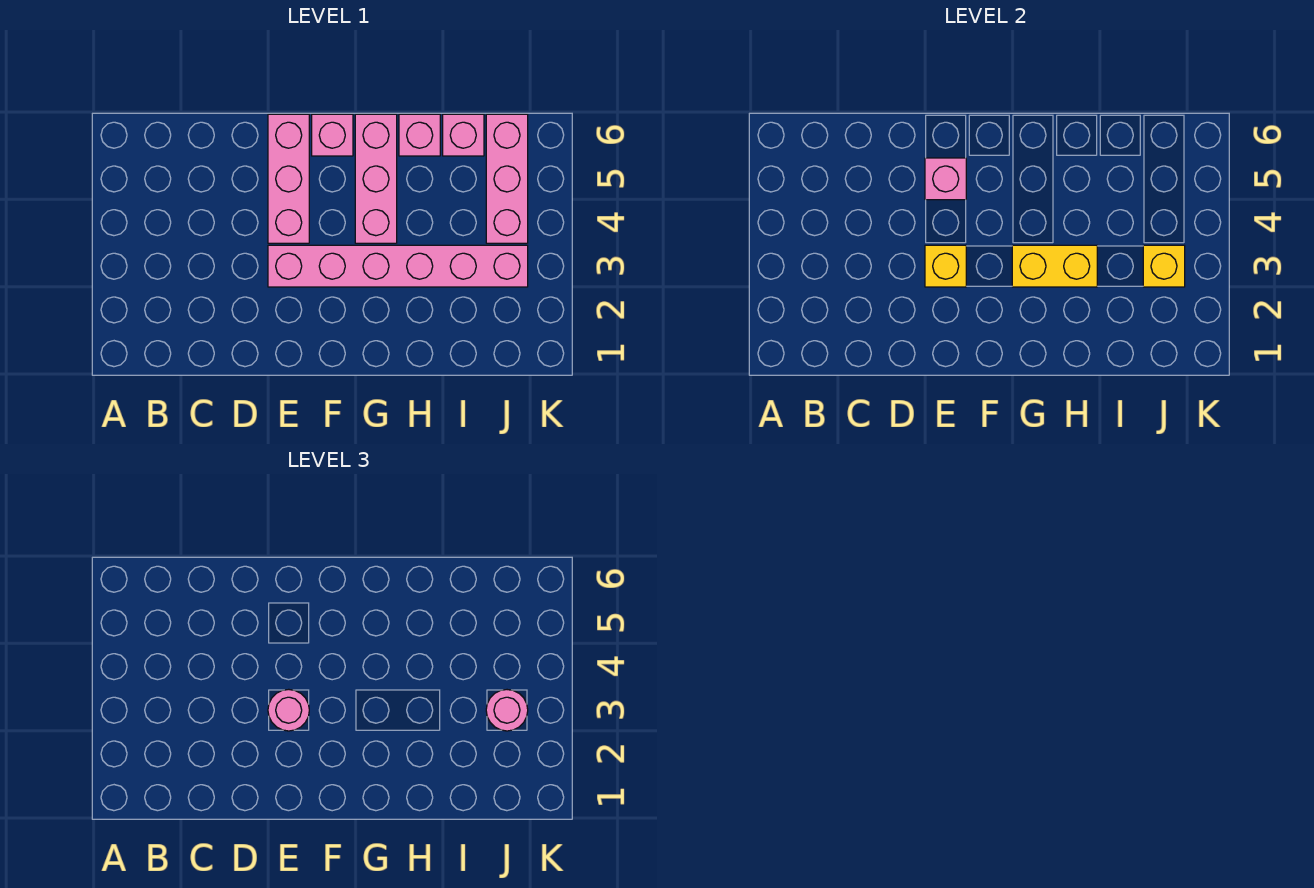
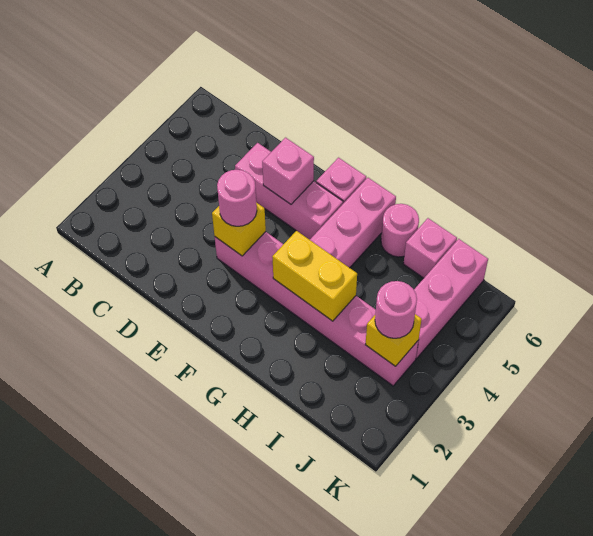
pink brick E4:E6 level 1 -> pink brick D5:F5 level 1
pink brick H6 level 1 -> pink round brick H6 level 1

